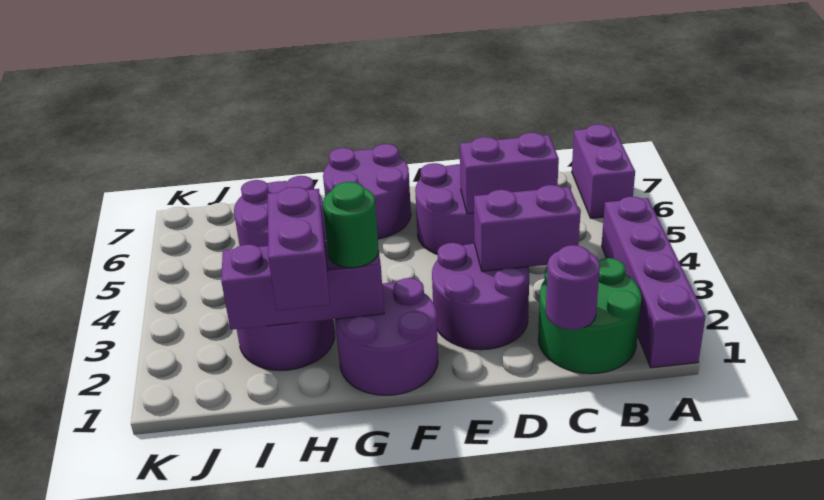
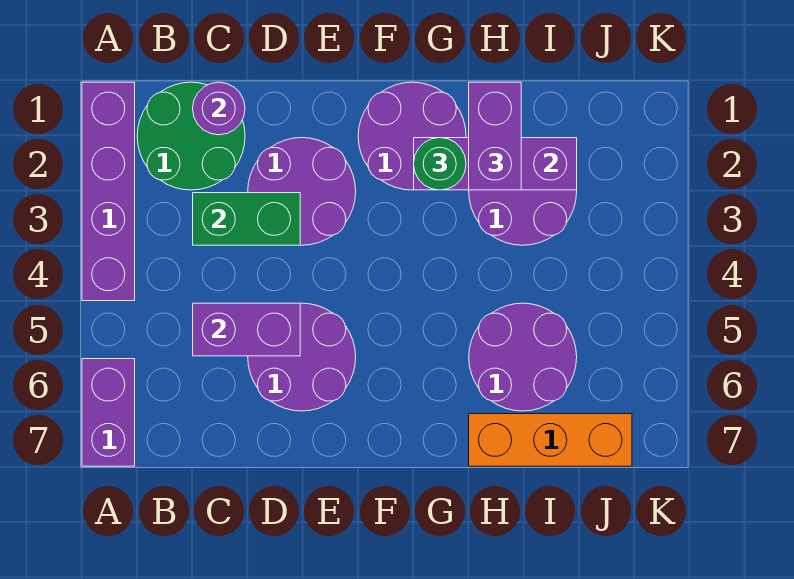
purple brick C3:D3 level 2 -> green brick C3:D3 level 2
purple round brick F6:G7 level 1 -> none
none -> orange brick H7:J7 level 1

